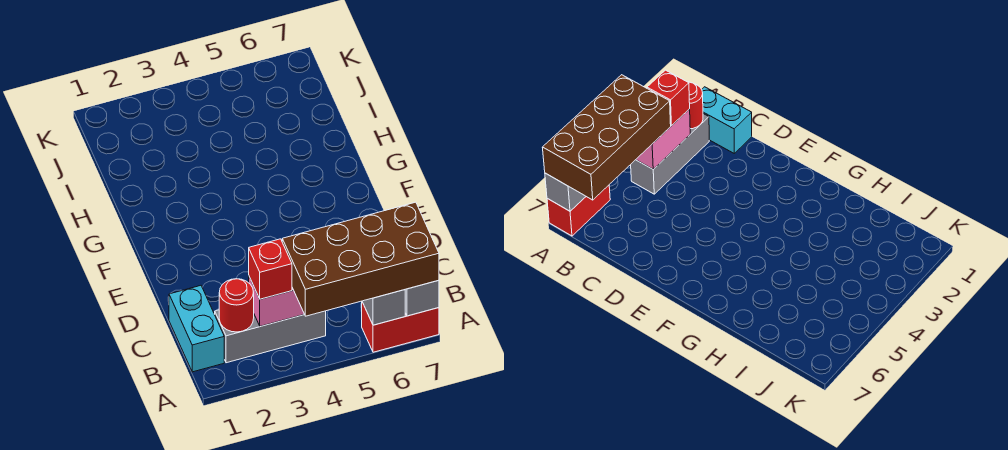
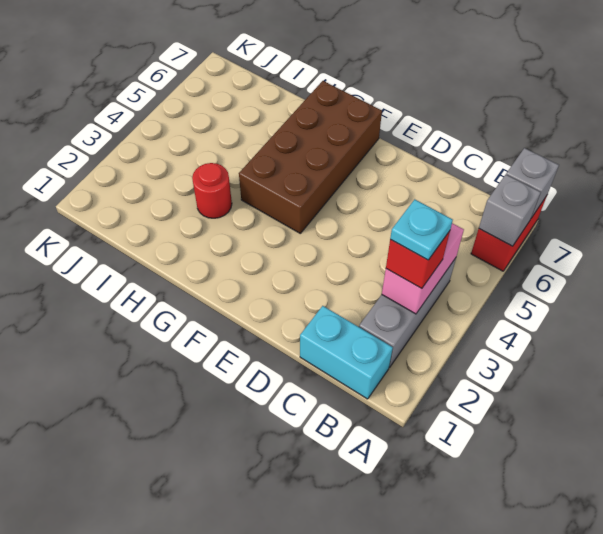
brown brick A4:B7 level 3 -> brown brick F4:G7 level 1
red round brick B2 level 2 -> red round brick H3 level 1
none -> cyan plate B3 level 4

